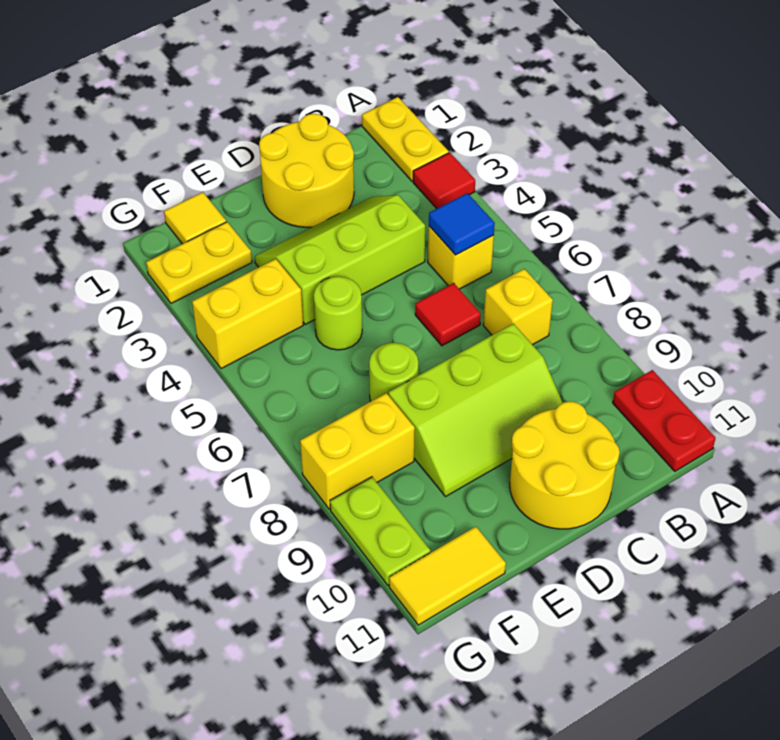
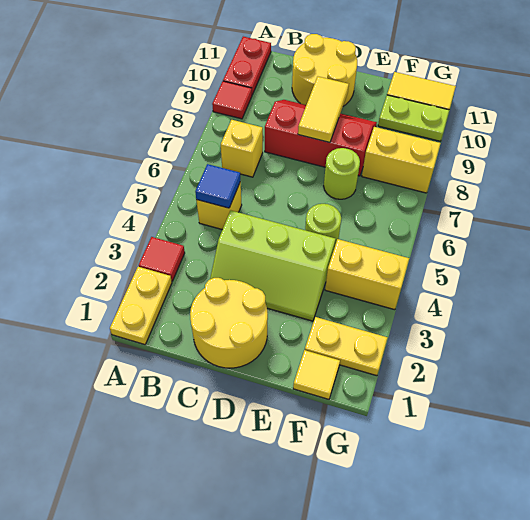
red tile C6 level 1 -> red tile A9 level 1
lime slope C8:E9 level 1 top 8 -> red slope C8:E9 level 1 top 8
none -> yellow tile D8:D9 level 2
lime plate G9:G10 level 1 -> lime plate F10:G10 level 1

